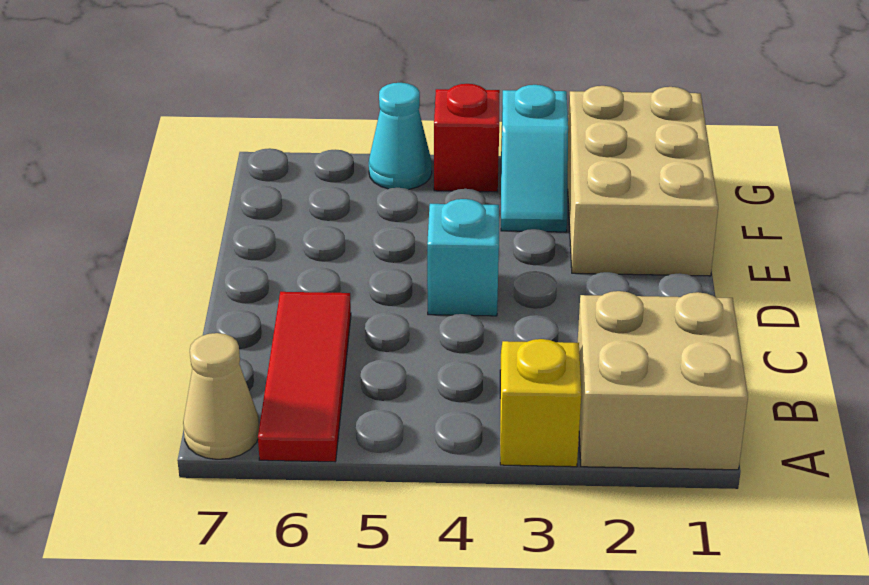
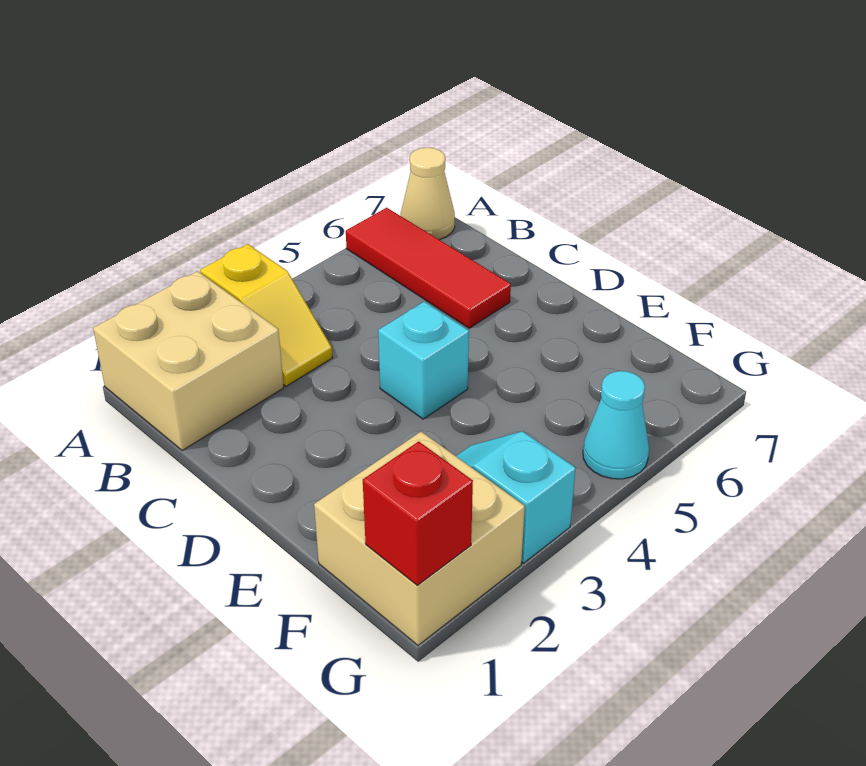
tan brick E1:G2 level 1 -> tan brick F1:G2 level 1
red brick G4 level 1 -> red brick G1 level 2

